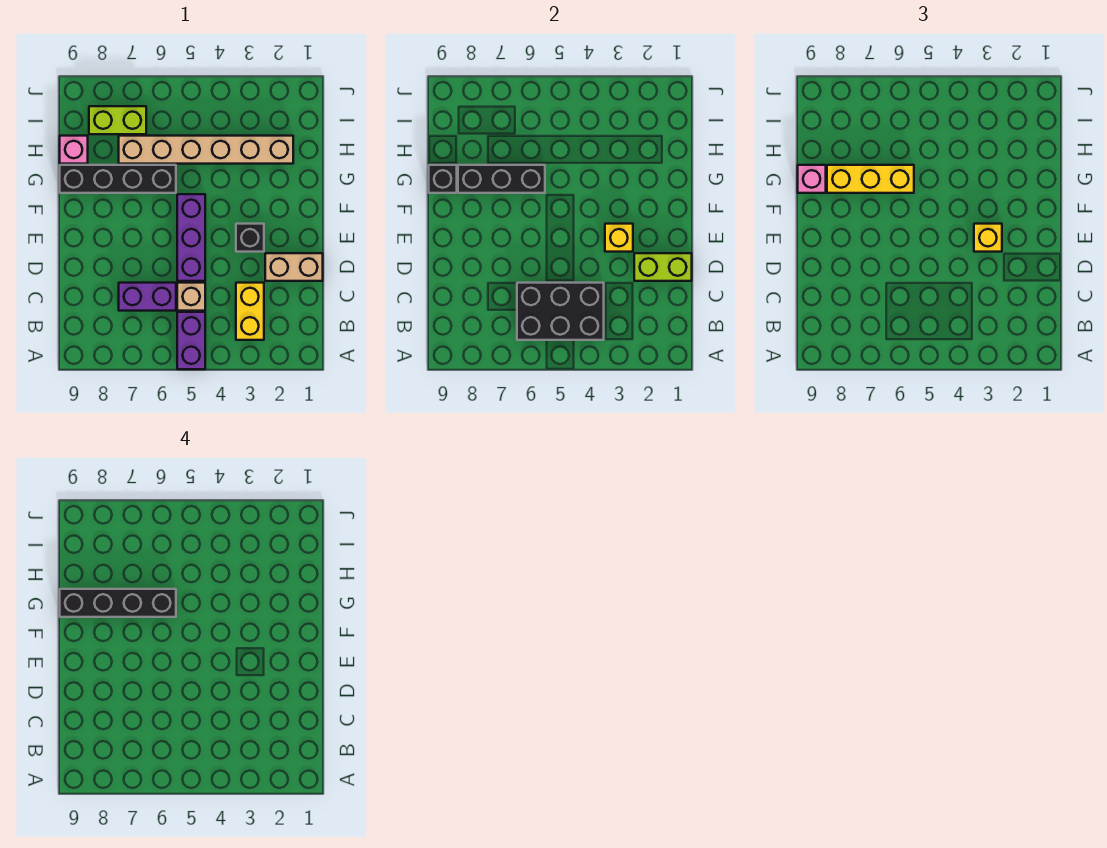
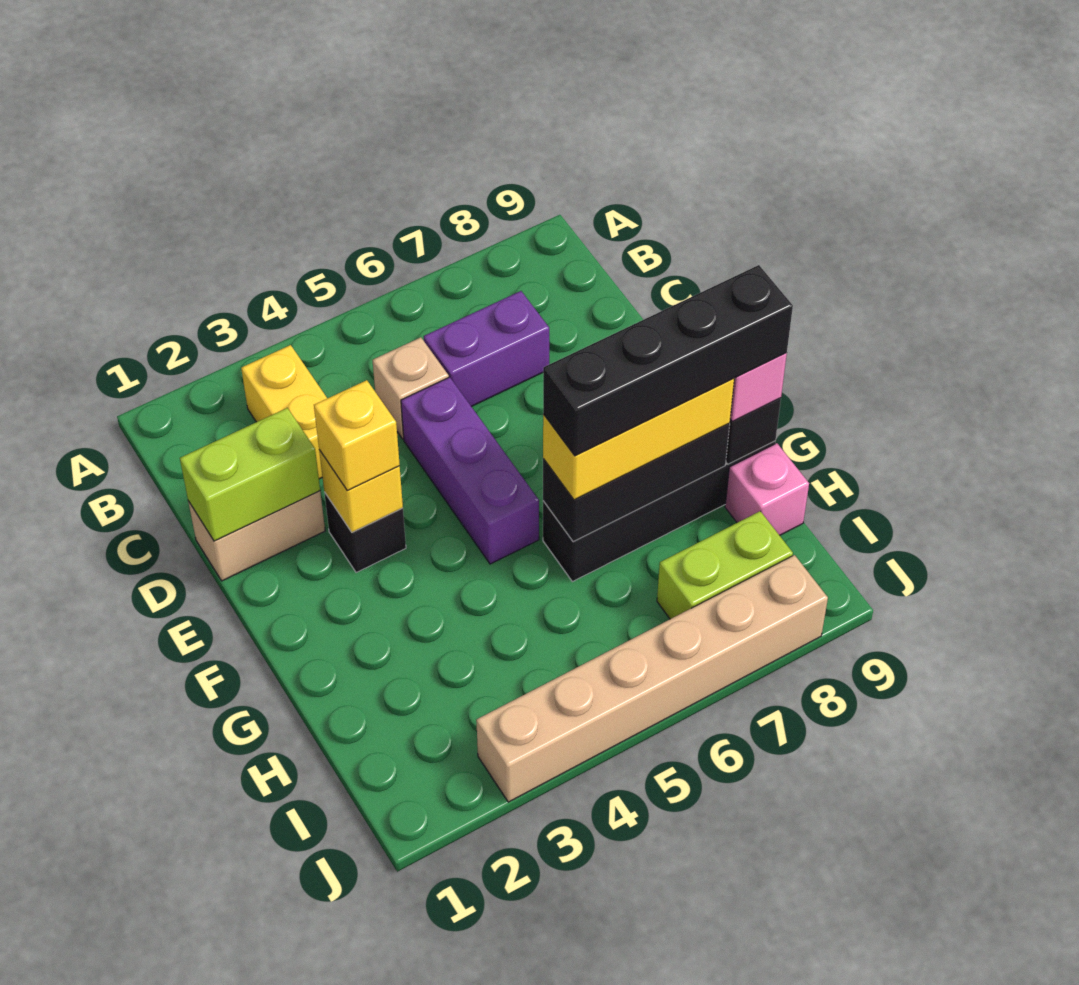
purple brick A5:B5 level 1 -> none
black brick B4:C6 level 2 -> none
tan brick H2:H7 level 1 -> tan brick J3:J8 level 1

